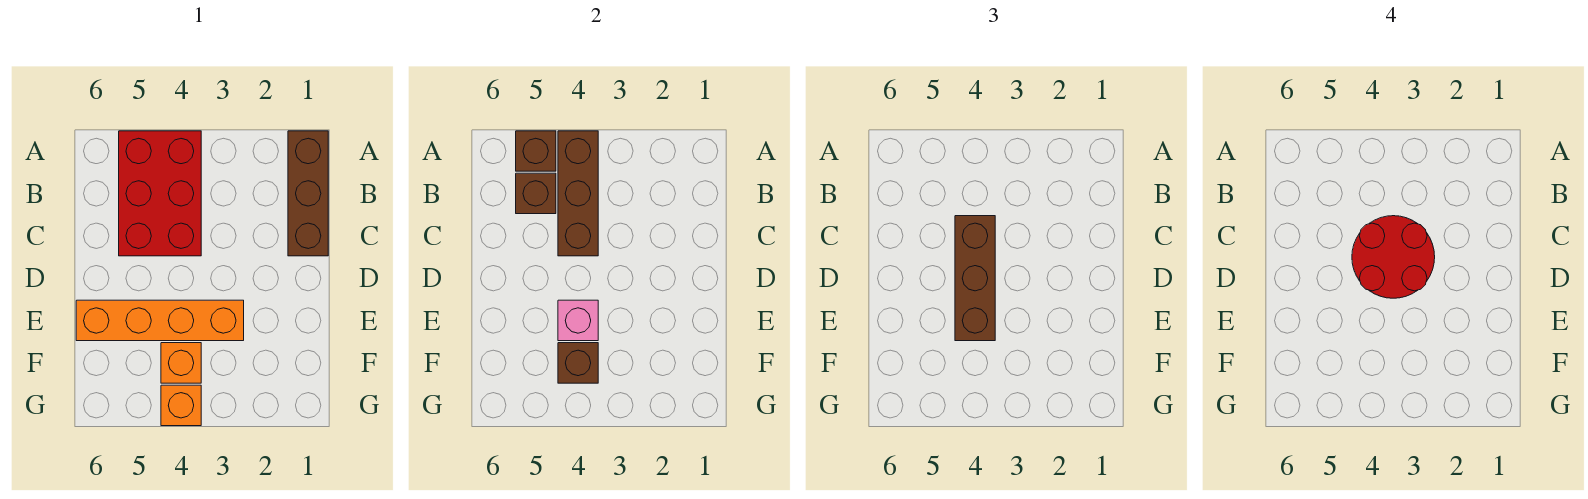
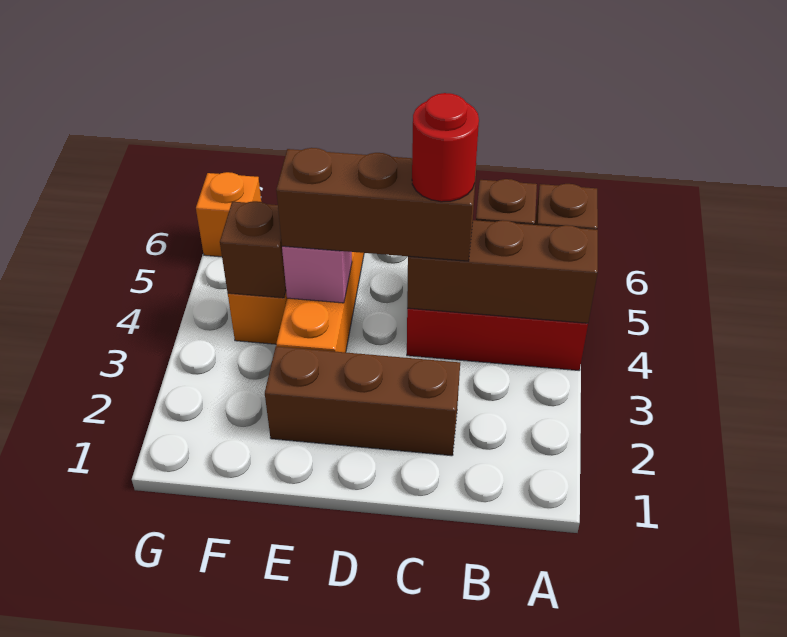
brown brick A1:C1 level 1 -> brown brick C2:E2 level 1
red round brick C3:D4 level 4 -> red round brick C4 level 4
orange brick G4 level 1 -> orange brick G6 level 1

